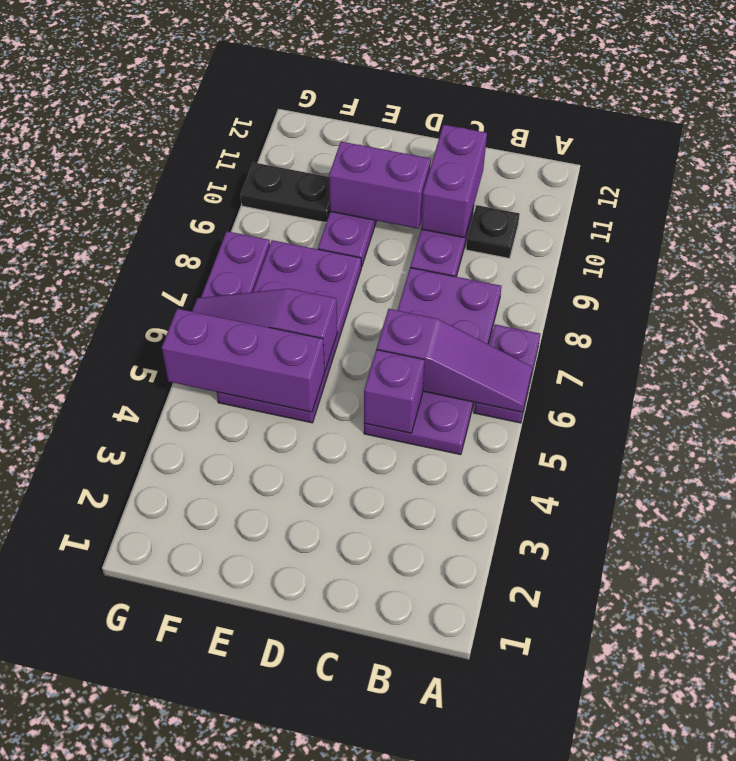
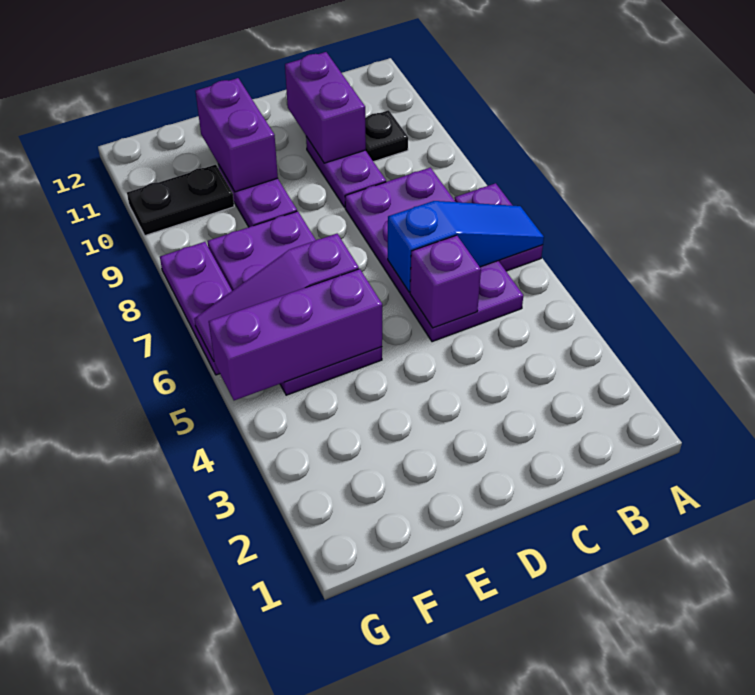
purple slope A6:C6 level 2 top C -> blue slope A6:C6 level 2 top C
purple brick D10:E10 level 2 -> purple brick E10:E11 level 2

